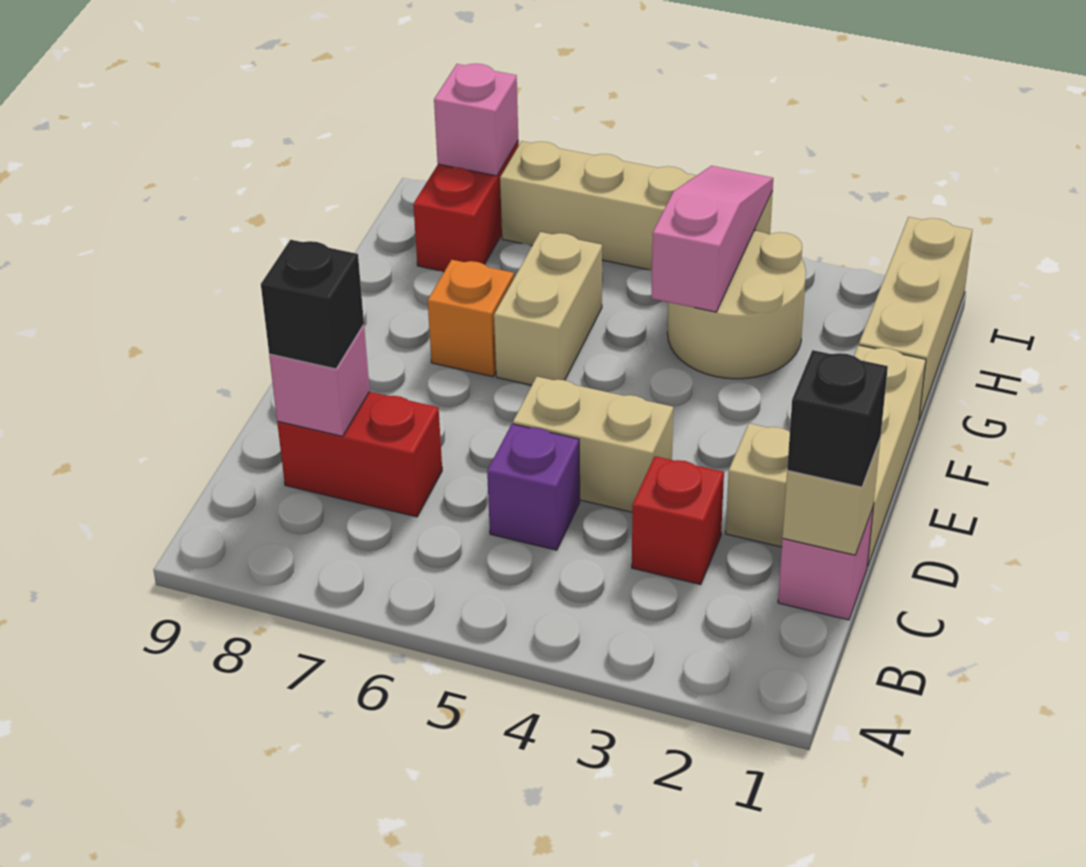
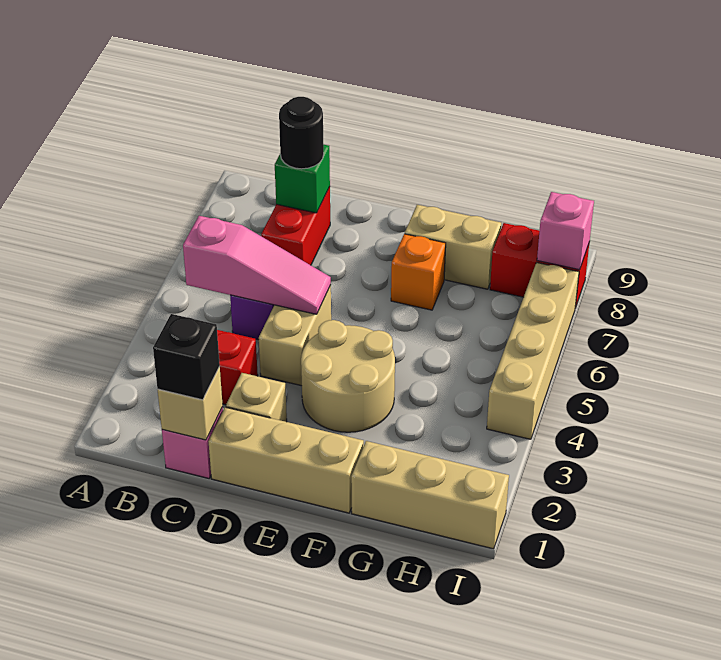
pink brick C8 level 2 -> green brick C8 level 2
black brick C8 level 3 -> black round brick C8 level 3
tan brick F6:G6 level 1 -> tan brick F8:G8 level 1
tan round brick G3:H4 level 1 -> tan round brick E3:F4 level 1
pink slope G4:I4 level 2 top G -> pink slope B5:D5 level 2 top B

